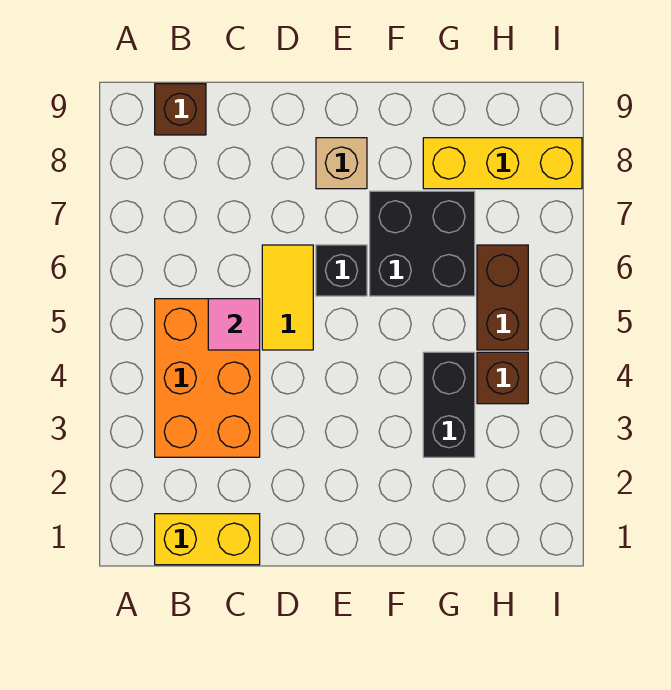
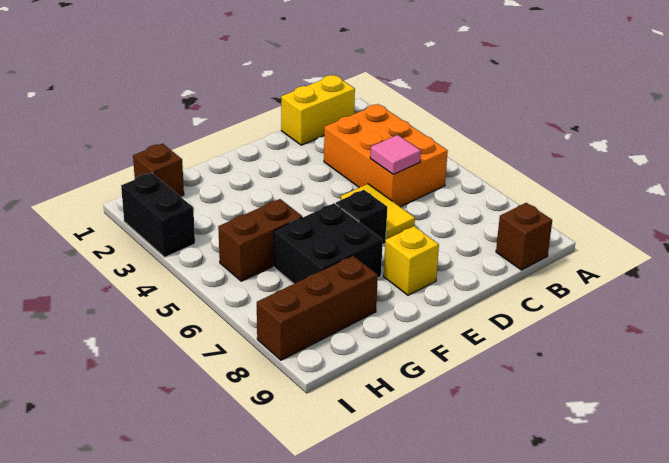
tan brick E8 level 1 -> yellow brick E8 level 1
black brick G3:G4 level 1 -> black brick I2:I3 level 1
yellow brick G8:I8 level 1 -> brown brick G8:I8 level 1
brown brick H4 level 1 -> brown brick H1 level 1
brown brick H5:H6 level 1 -> brown brick G5:H5 level 1

